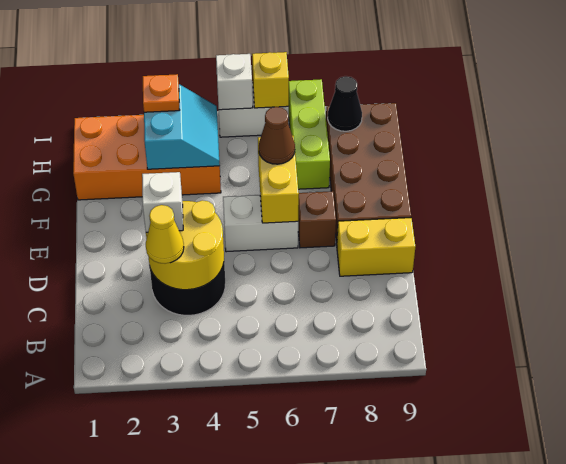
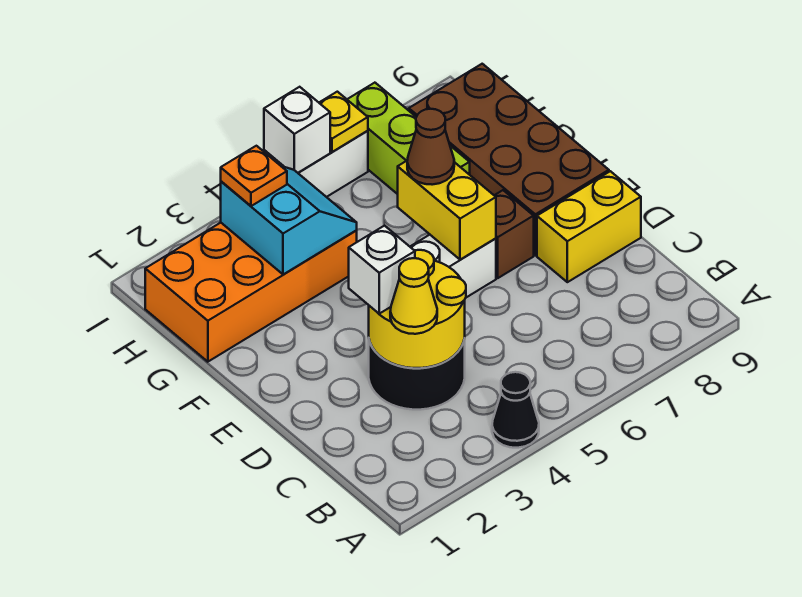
black cone H8 level 2 -> black cone A4 level 1
yellow brick I6 level 2 -> yellow plate I6 level 2

